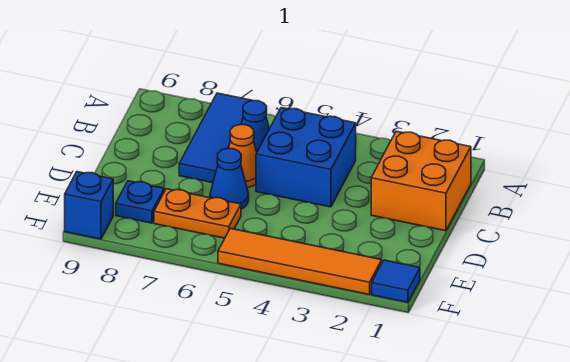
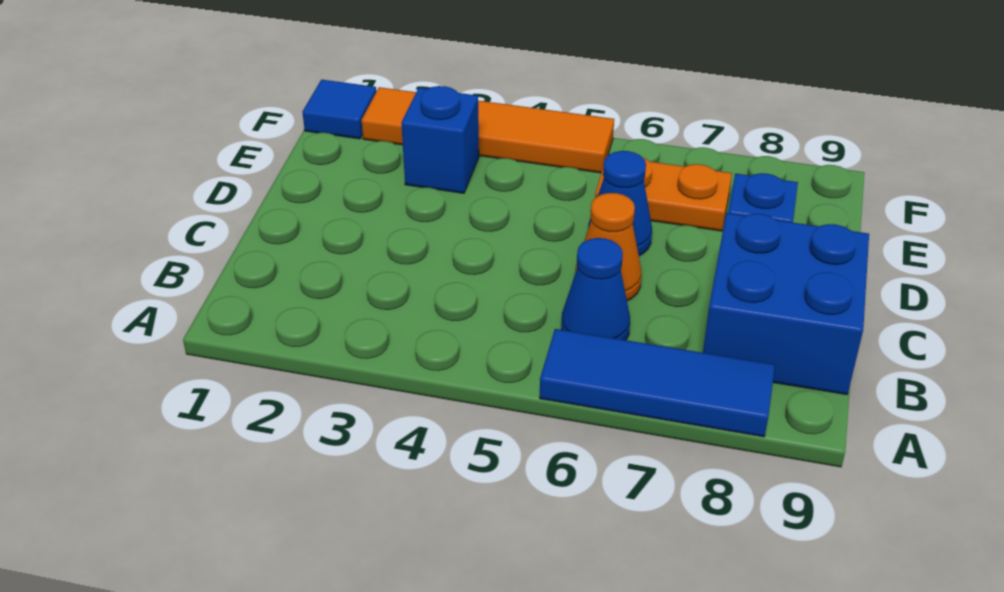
blue tile A7:C7 level 1 -> blue tile A6:A8 level 1
orange brick B1:C2 level 1 -> none
blue brick B4:C5 level 1 -> blue brick B8:C9 level 1
blue brick F9 level 1 -> blue brick E3 level 1

